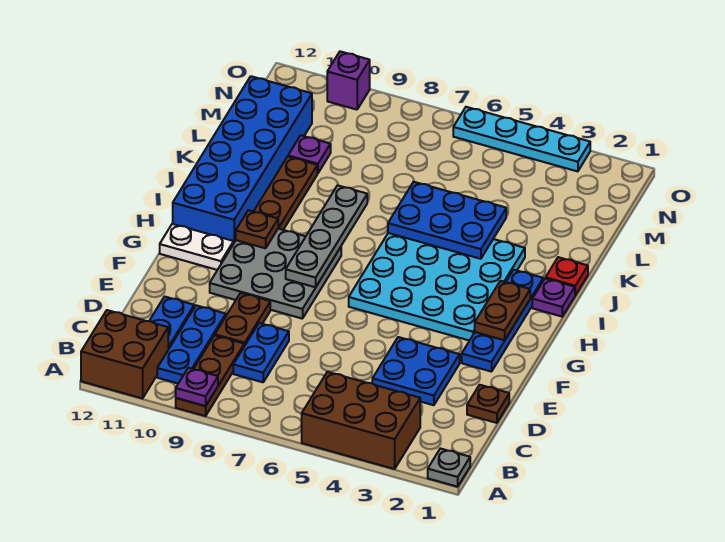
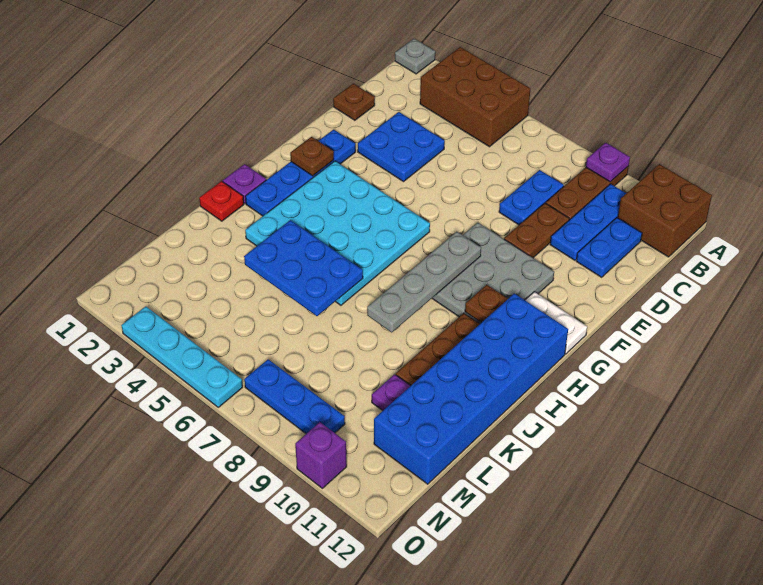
brown plate G2:H2 level 2 -> brown plate G2 level 2
none -> blue plate N7:N9 level 1

